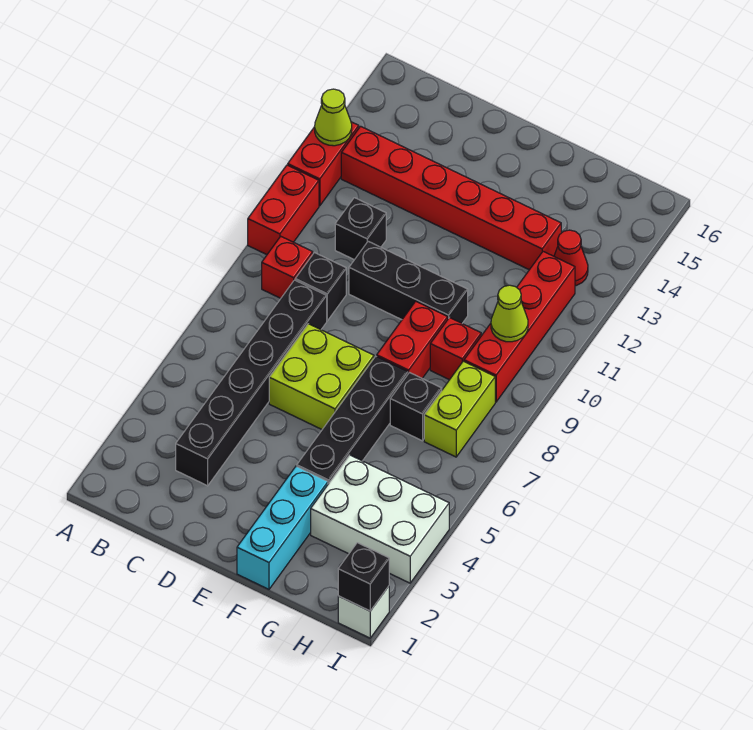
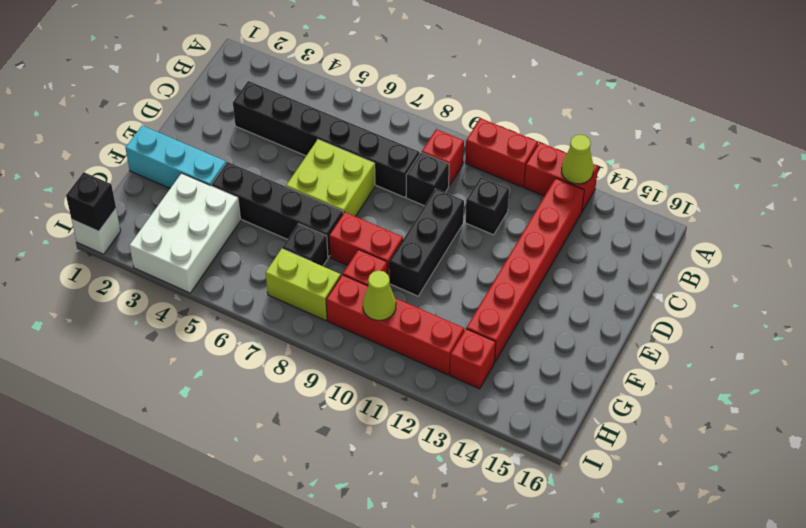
red cone H13 level 1 -> red brick H13 level 1

